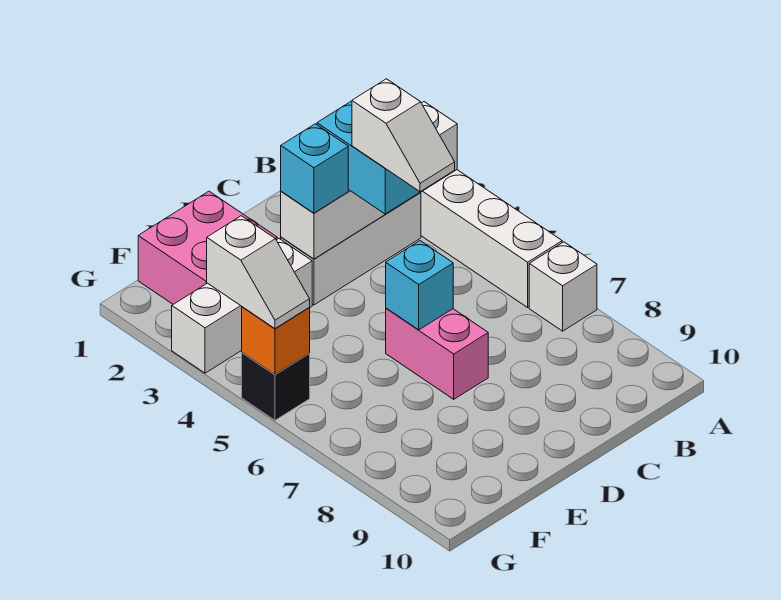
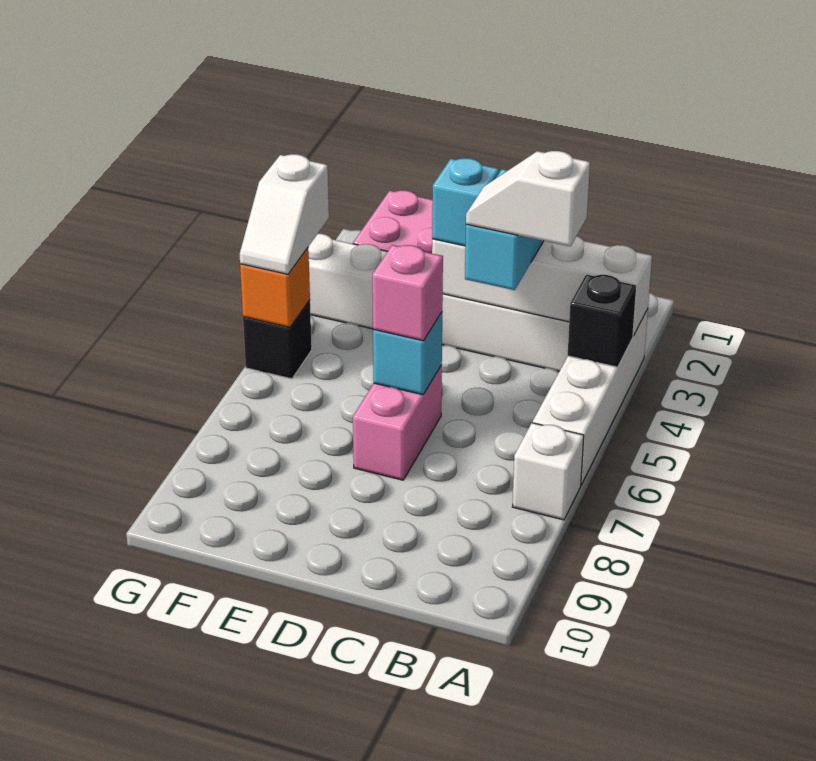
none -> black brick A4 level 2
white slope C4:C5 level 4 top 4 -> white slope B4:C4 level 4 top B
none -> pink brick D6 level 3

